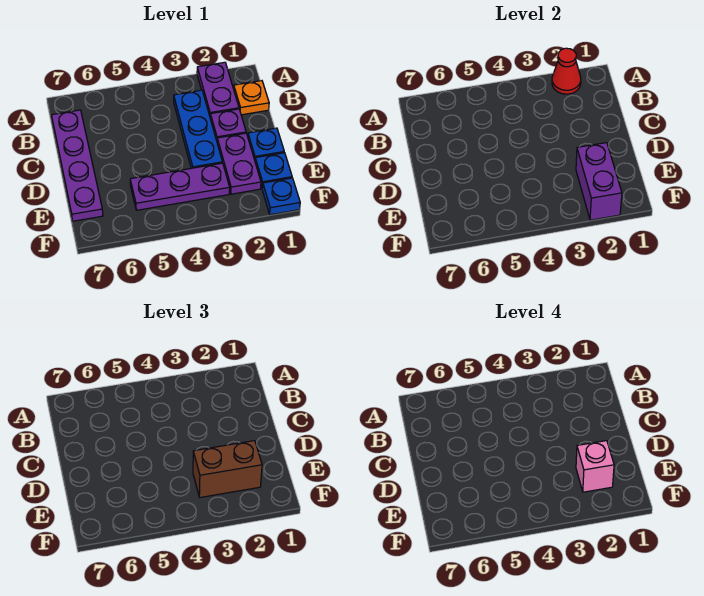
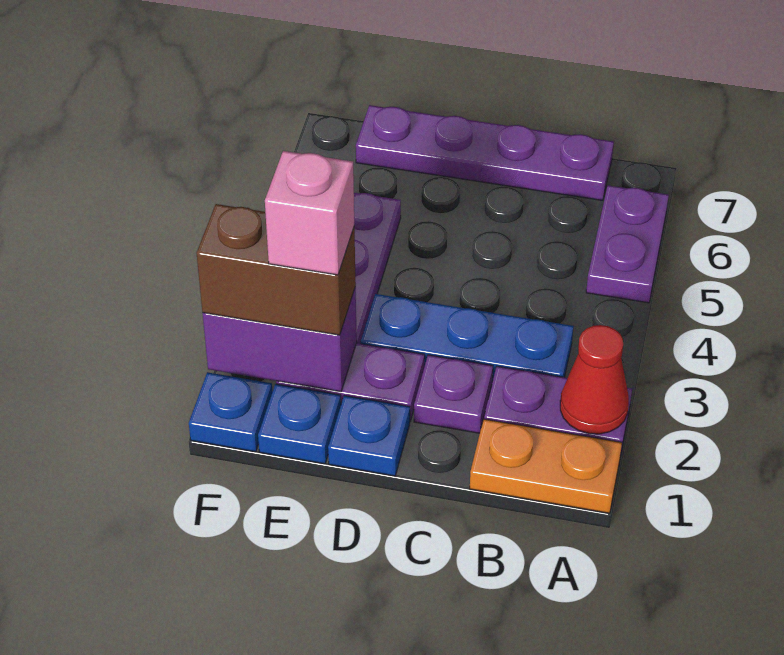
none -> purple plate A5:A6 level 1
orange plate B1 level 1 -> orange plate A1:B1 level 1
brown brick E2:E3 level 3 -> brown brick E2:F2 level 3

